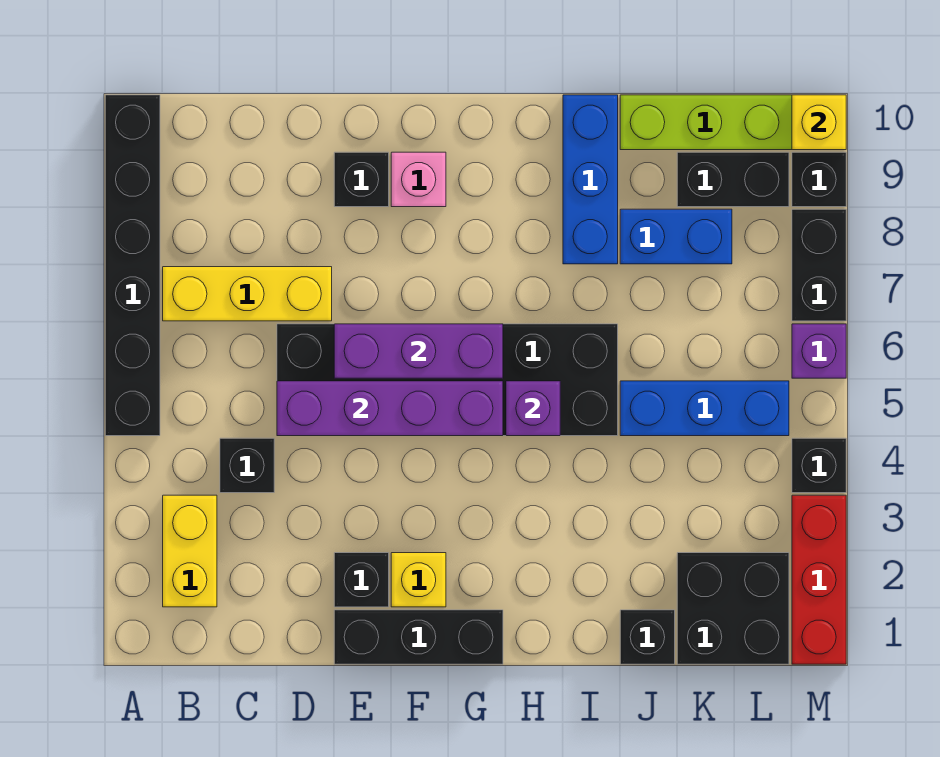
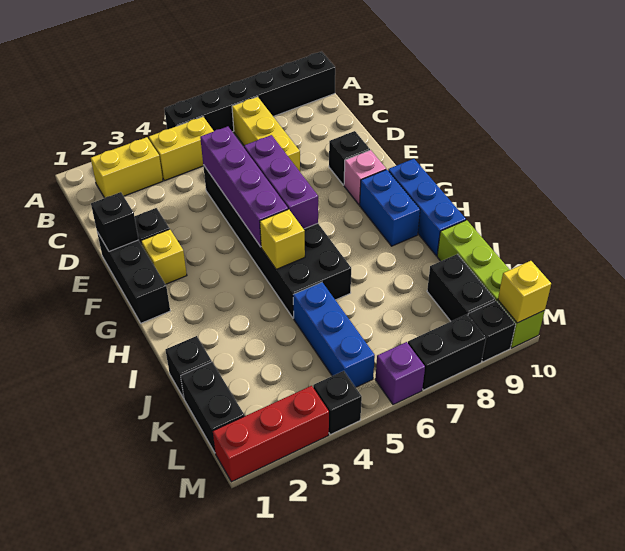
none -> yellow brick B4:B5 level 1
black brick C4 level 1 -> black brick E1 level 2
purple brick H5 level 2 -> yellow brick H5 level 2
blue brick I8:I10 level 1 -> blue brick G10:I10 level 1
blue brick J8:K8 level 1 -> blue brick G9:H9 level 1
black brick K1:L2 level 1 -> black brick K1:L1 level 1

